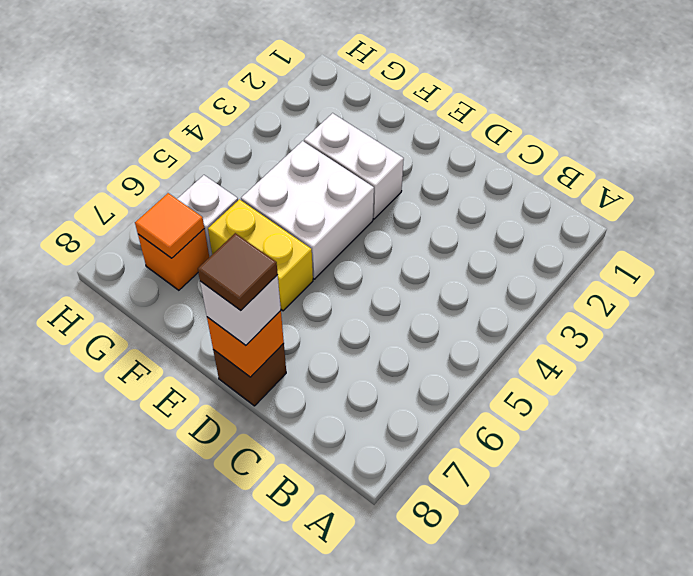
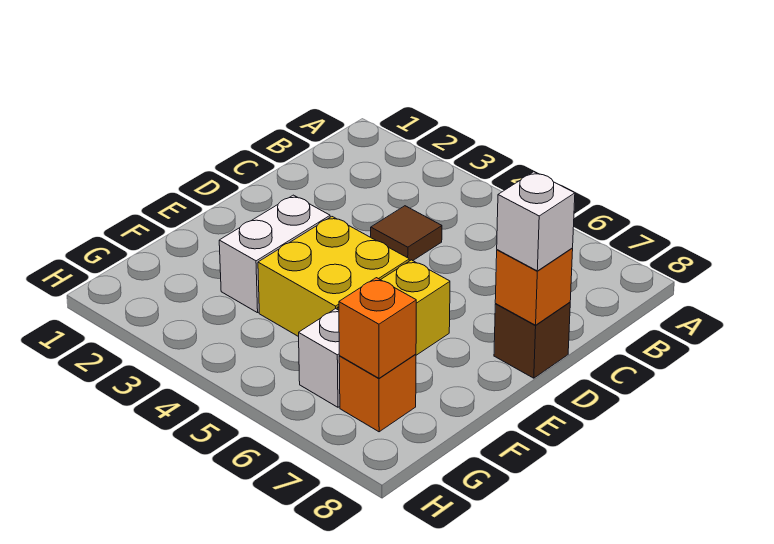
brown tile D8 level 4 -> brown tile C4 level 1
white brick E4:F5 level 1 -> yellow brick E4:F5 level 1
orange tile G7 level 2 -> orange brick G7 level 2

